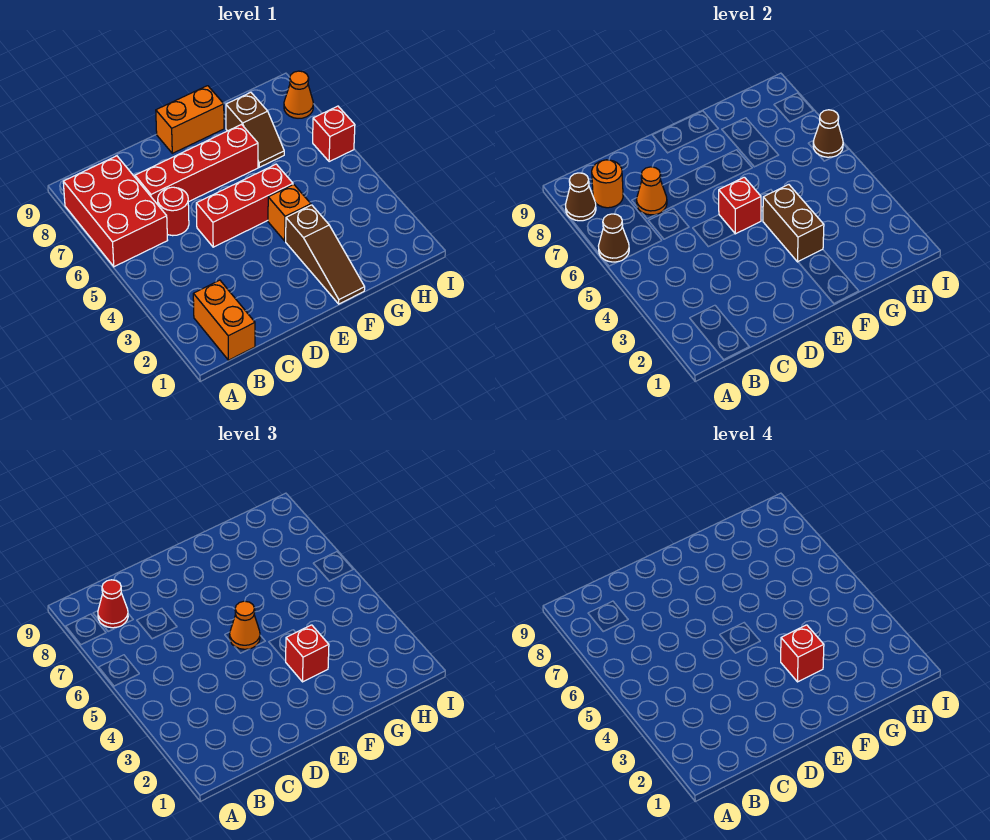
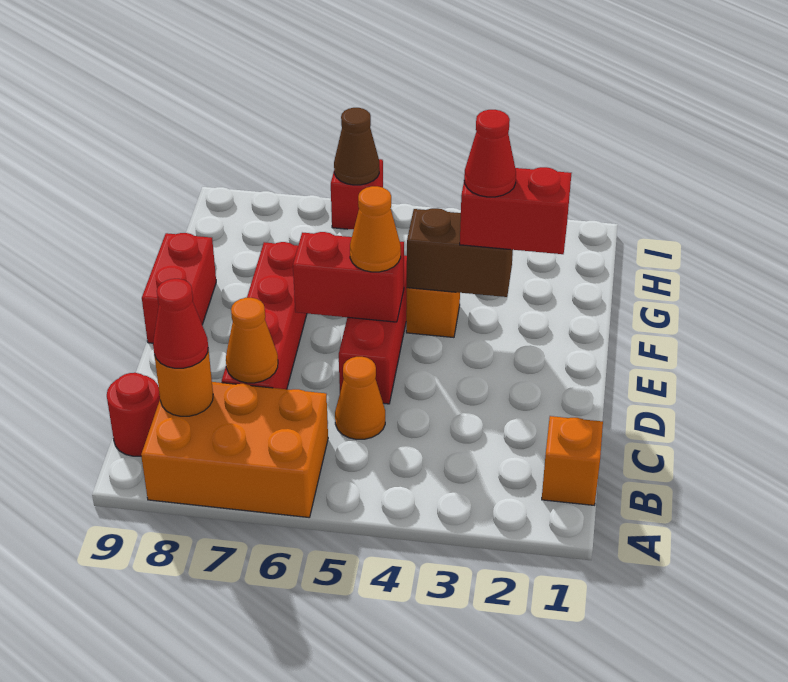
red brick A6:B8 level 1 -> orange brick A6:B8 level 1
brown cone A6 level 2 -> none
brown cone A8 level 2 -> none
orange brick B1:B2 level 1 -> orange brick B1 level 1
red round brick C6 level 1 -> red round brick B9 level 1
red brick E5 level 2 -> red brick E5:E6 level 2
orange brick E9:F9 level 1 -> red brick E9:F9 level 1
brown slope F1:F3 level 1 top 3 -> none
red brick F3 level 3 -> red brick F2:F3 level 3
red brick F3 level 4 -> red cone F3 level 4
brown slope G7:G8 level 1 top 8 -> none
orange cone I8 level 1 -> orange cone C5 level 1

